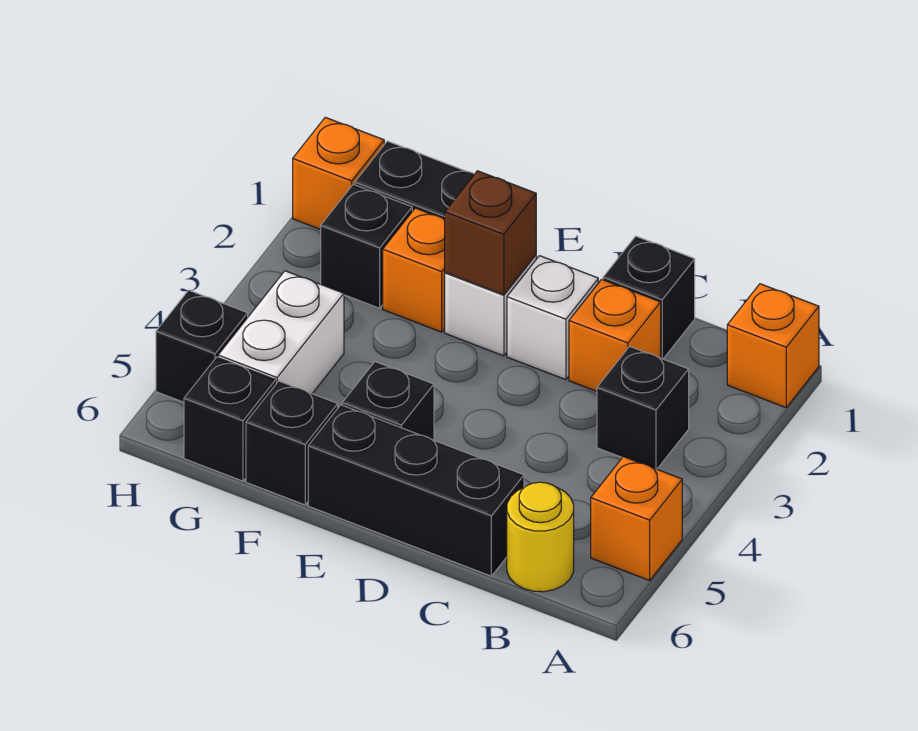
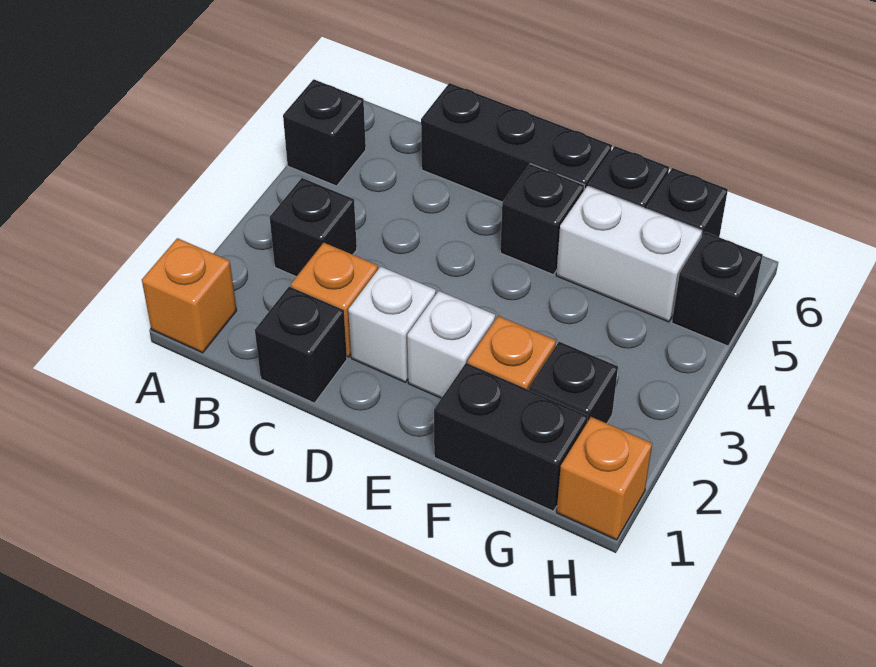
orange brick A5 level 1 -> black brick A5 level 1
yellow round brick B6 level 1 -> none
brown brick E2 level 2 -> none
white brick G4:G5 level 1 -> white brick F5:G5 level 1

